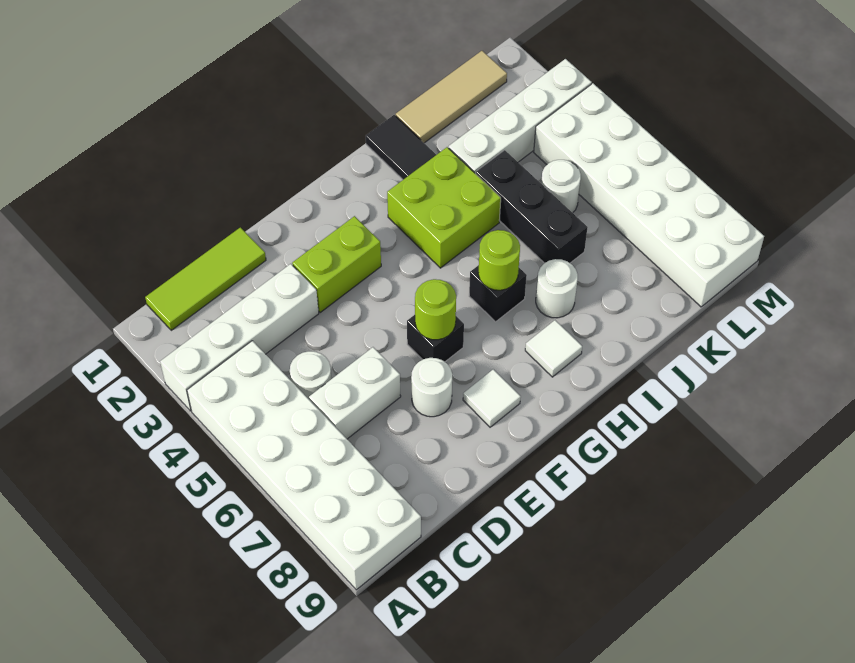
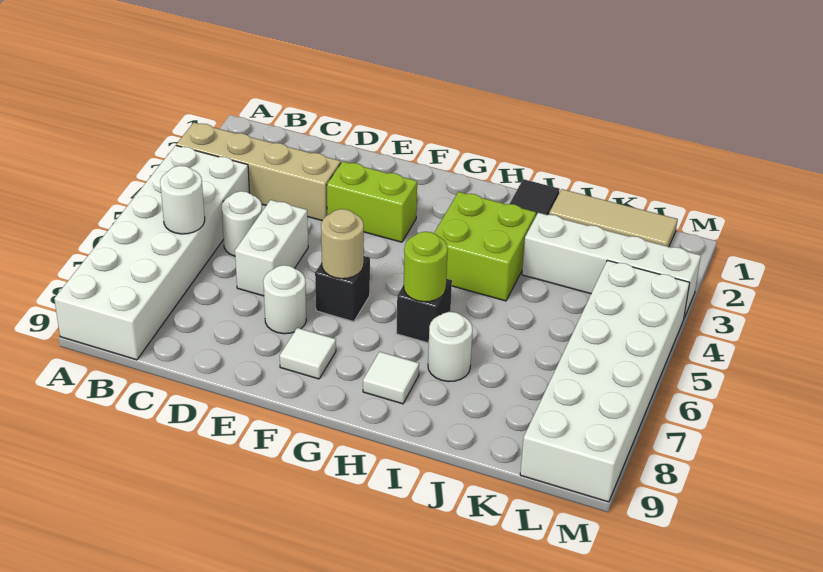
white brick A3:D3 level 1 -> tan brick A3:D3 level 1
lime tile B1:D1 level 1 -> none
white brick C6:D6 level 1 -> white brick D5:D6 level 1
lime round brick F6 level 2 -> tan round brick F6 level 2
black brick J4:J6 level 1 -> none
white round brick K5 level 1 -> white round brick B6 level 2

